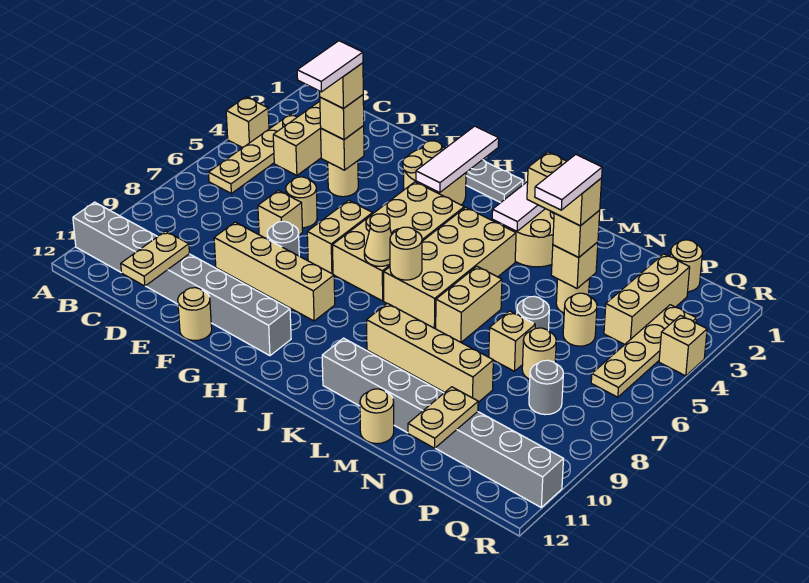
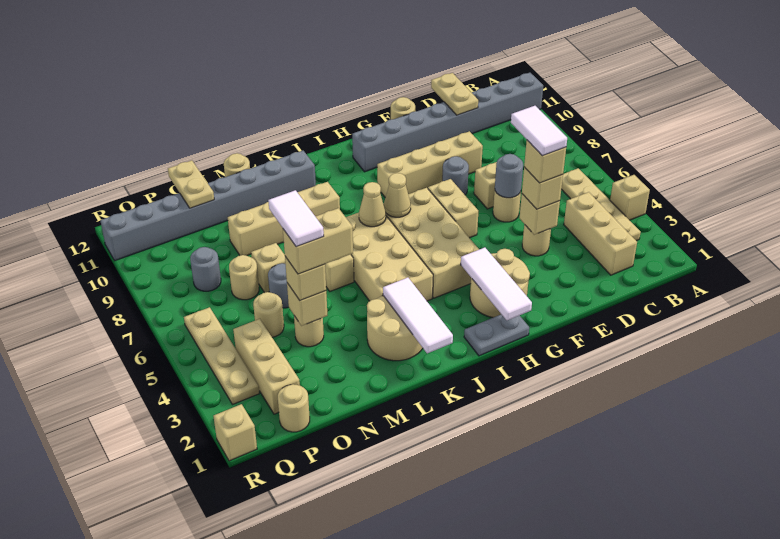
none -> grey round brick E6 level 2
tan round brick J7 level 2 -> tan cone J7 level 2
tan brick R4 level 1 -> tan brick R1 level 1

